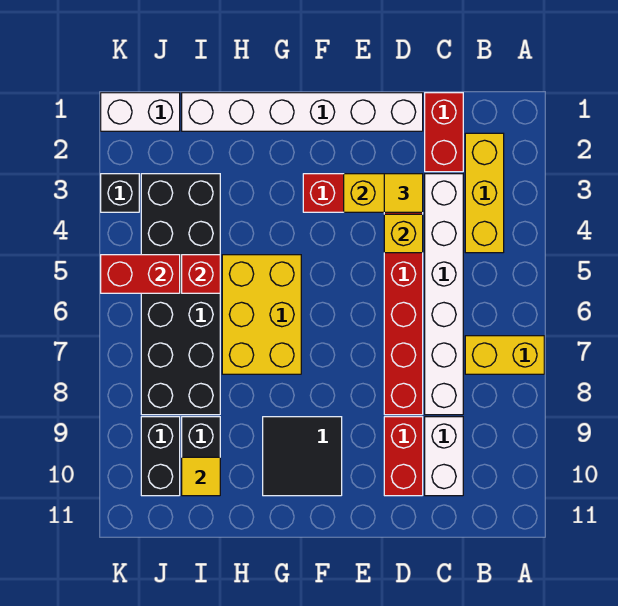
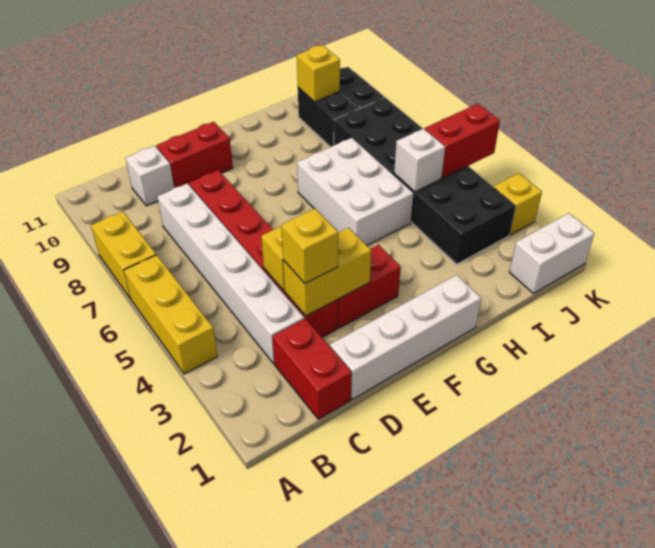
yellow brick A7:B7 level 1 -> yellow brick A7:A8 level 1
yellow brick B2:B4 level 1 -> yellow brick A4:A6 level 1
white brick C9:C10 level 1 -> white brick C10 level 1
white brick D1:I1 level 1 -> white brick D1:G1 level 1
yellow tile D3 level 3 -> yellow brick D3 level 3
red brick D9:D10 level 1 -> red brick D10:E10 level 1
black tile F9:G10 level 1 -> none
yellow brick G5:H7 level 1 -> white brick G5:H7 level 1
red brick I5 level 2 -> white brick I5 level 2
yellow tile I10 level 2 -> yellow brick I10 level 2
black brick K3 level 1 -> yellow brick K3 level 1

